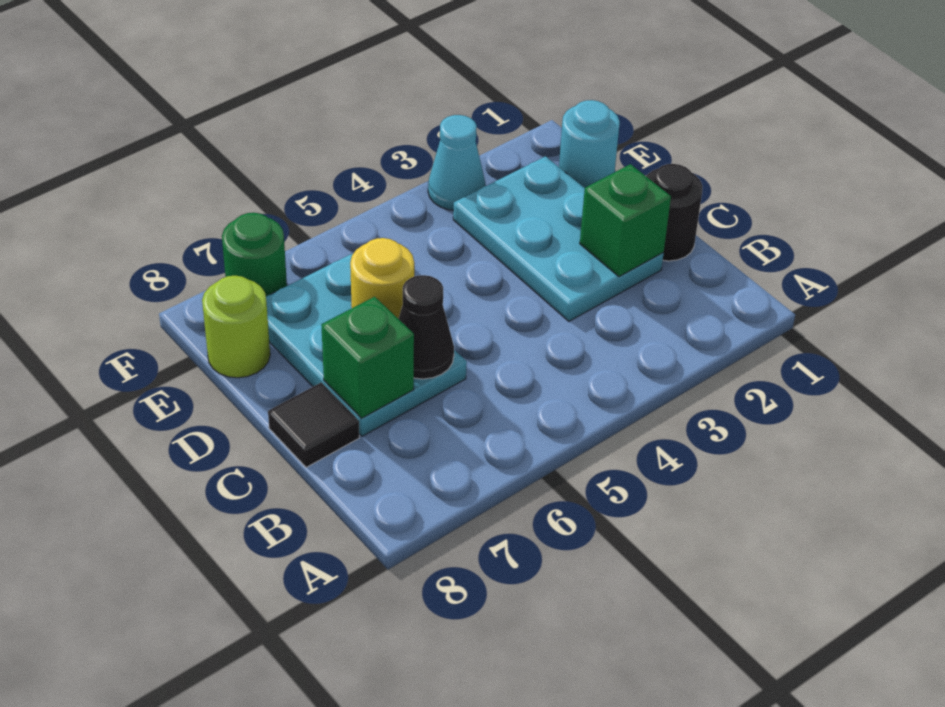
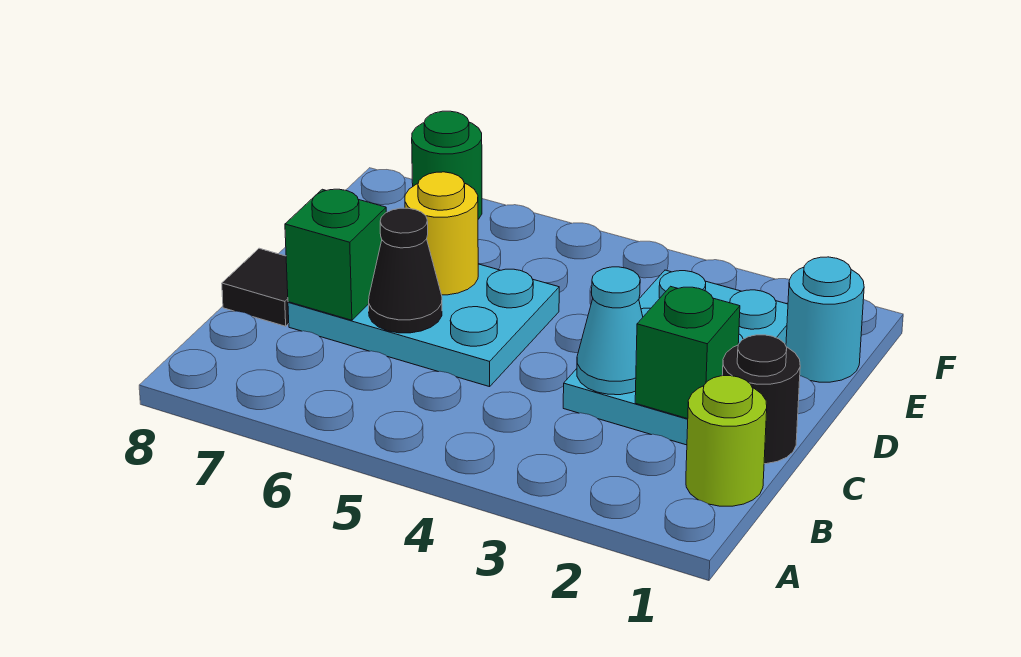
cyan plate C6:E7 level 1 -> cyan plate C5:D7 level 1
lime round brick E8 level 1 -> lime round brick B1 level 1
cyan cone F3 level 1 -> cyan cone C3 level 2

